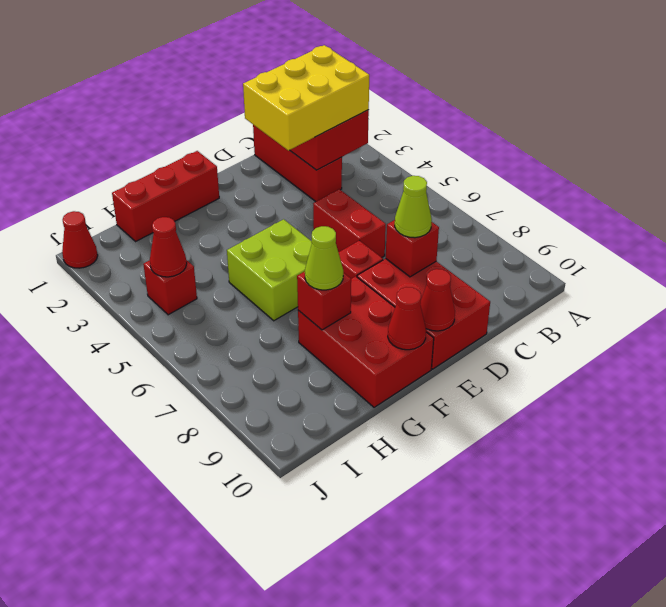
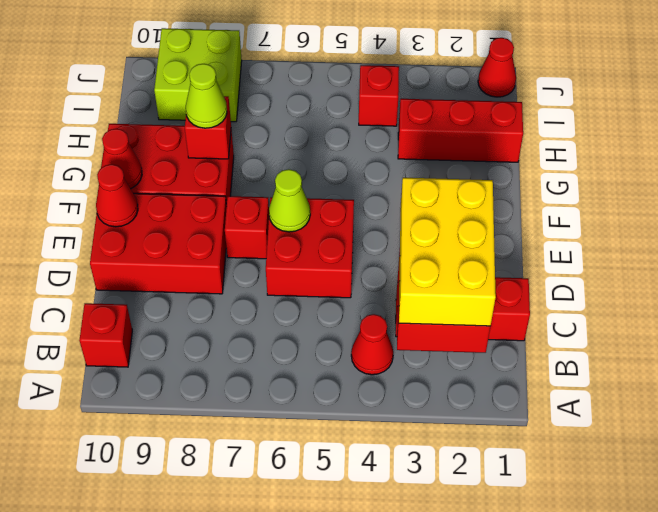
red brick D5:D6 level 1 -> red brick D5:E6 level 1
red brick D8 level 2 -> red brick B10 level 1
lime cone D8 level 3 -> lime cone E6 level 2
red brick F1:H1 level 1 -> red brick H1:H3 level 1
lime brick F5:G6 level 1 -> lime brick I8:J9 level 1
red cone I4 level 2 -> red cone B4 level 1

